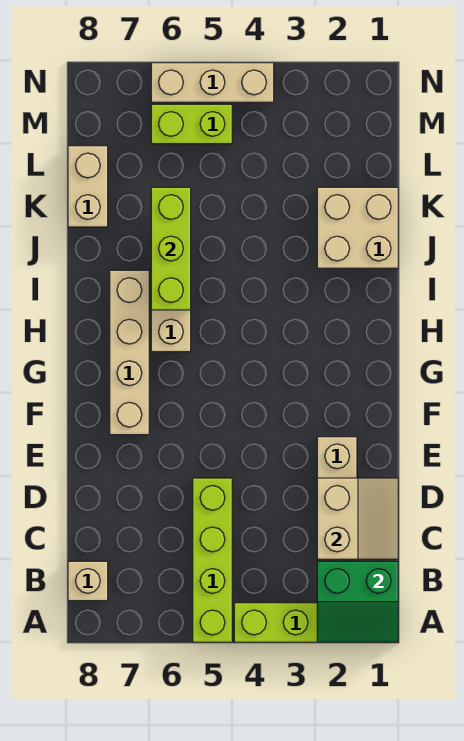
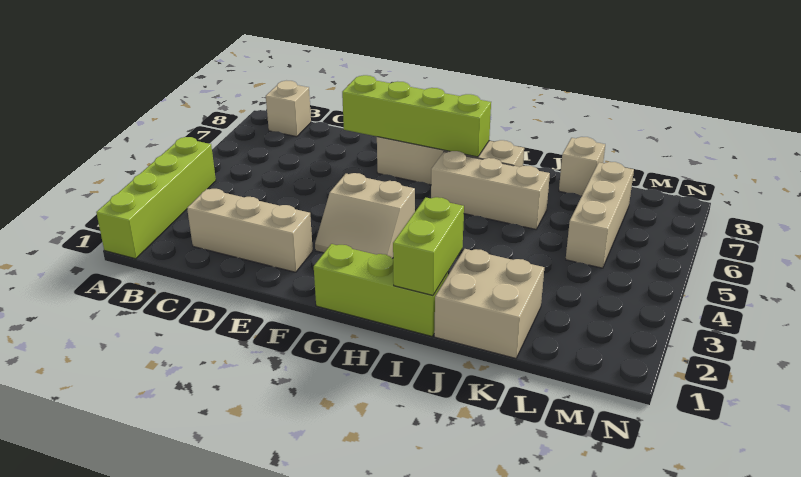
green slope A1:B2 level 2 top B -> none
lime brick A5:D5 level 1 -> lime brick E7:H7 level 2
tan slope C1:D2 level 2 top 2 -> tan slope F3:G4 level 1 top 4
lime brick I6:K6 level 2 -> lime brick G1:I1 level 1
tan brick K8:L8 level 1 -> tan brick K8 level 1
lime brick M5:M6 level 1 -> lime brick I1:I2 level 2
tan brick N4:N6 level 1 -> tan brick L5:L7 level 1

